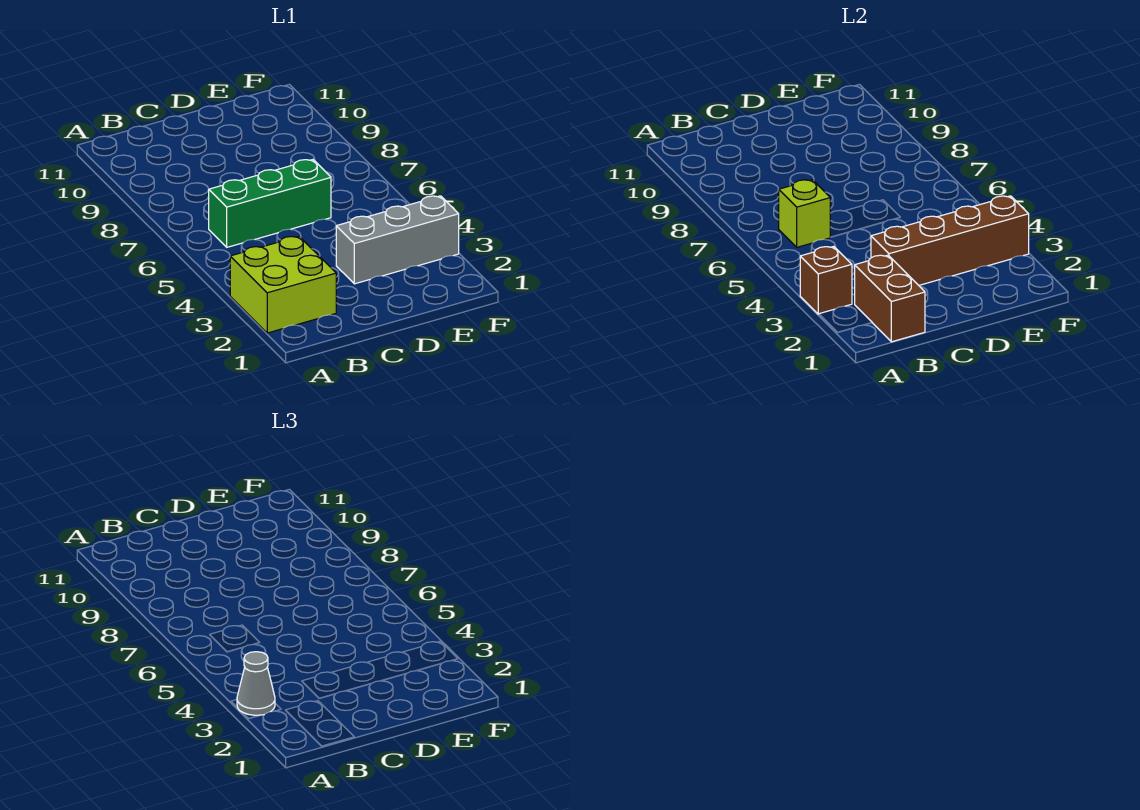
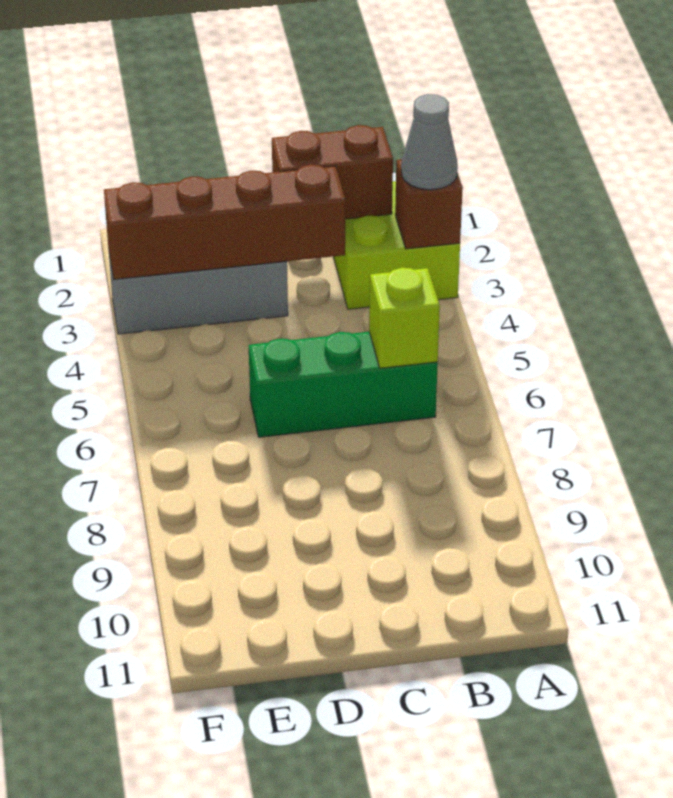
brown brick B1:B2 level 2 -> brown brick B2:C2 level 2

